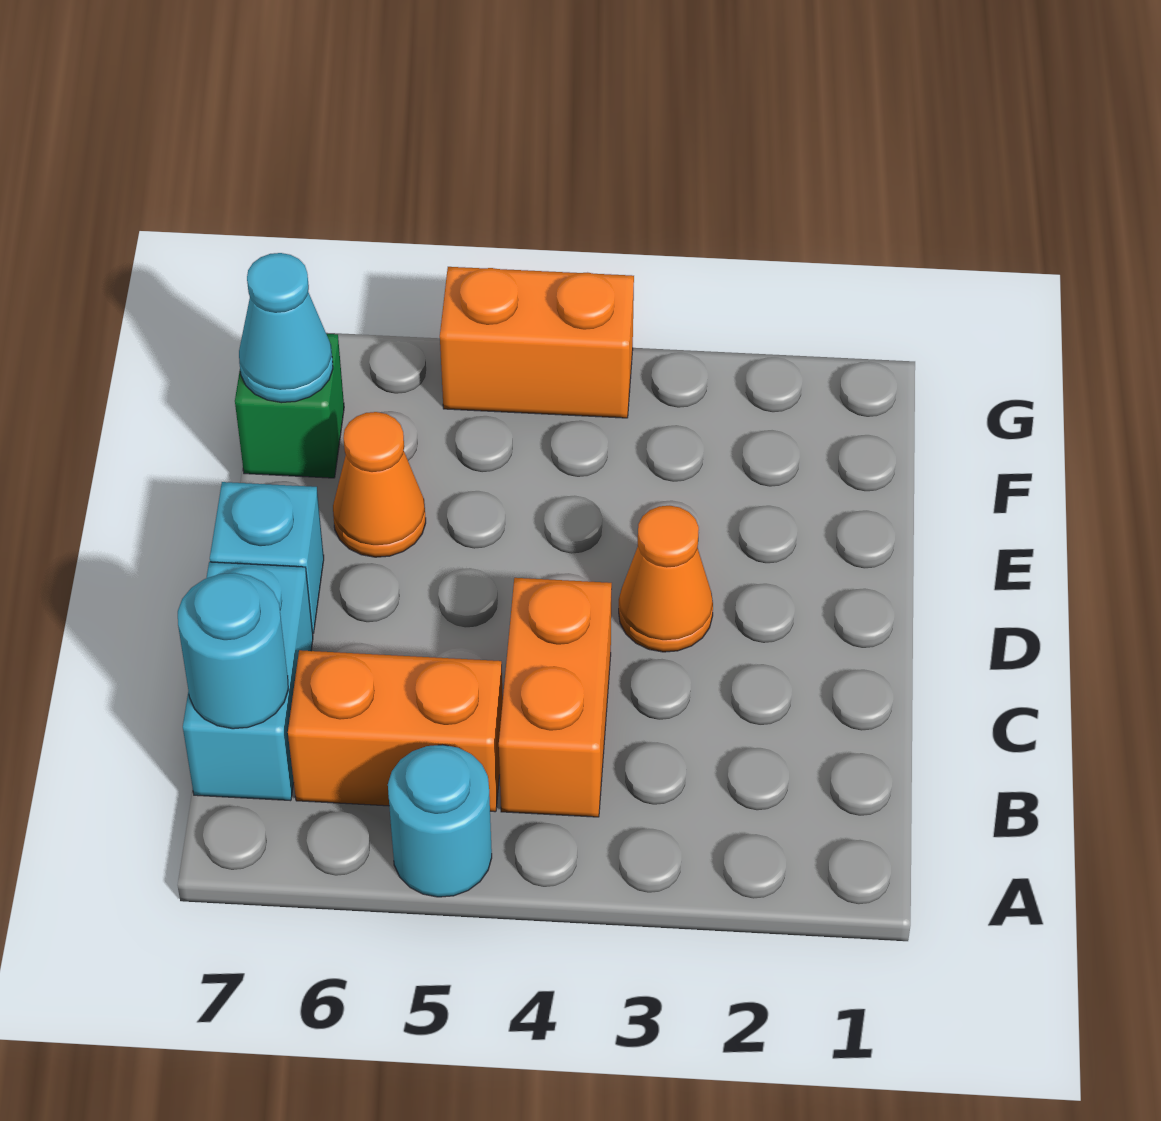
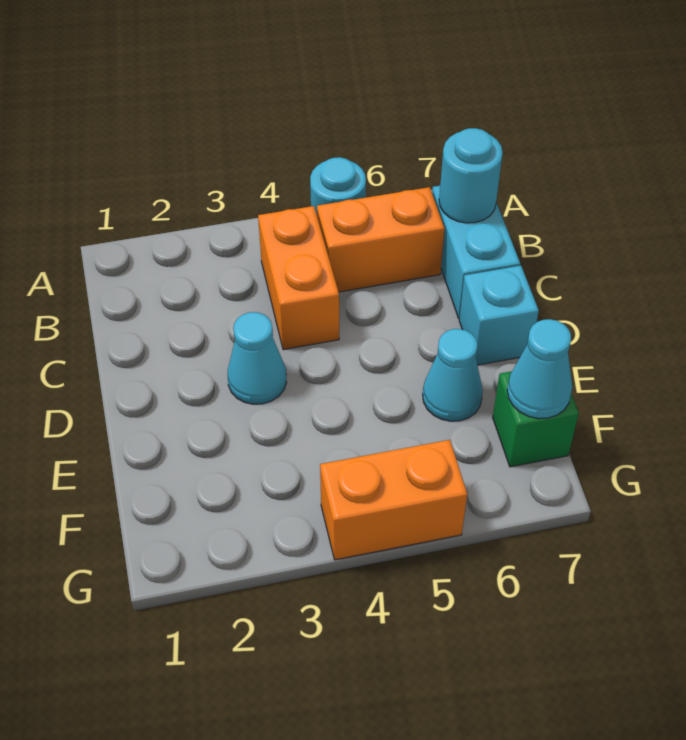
orange cone D3 level 1 -> cyan cone D3 level 1
orange cone E6 level 1 -> cyan cone E6 level 1

